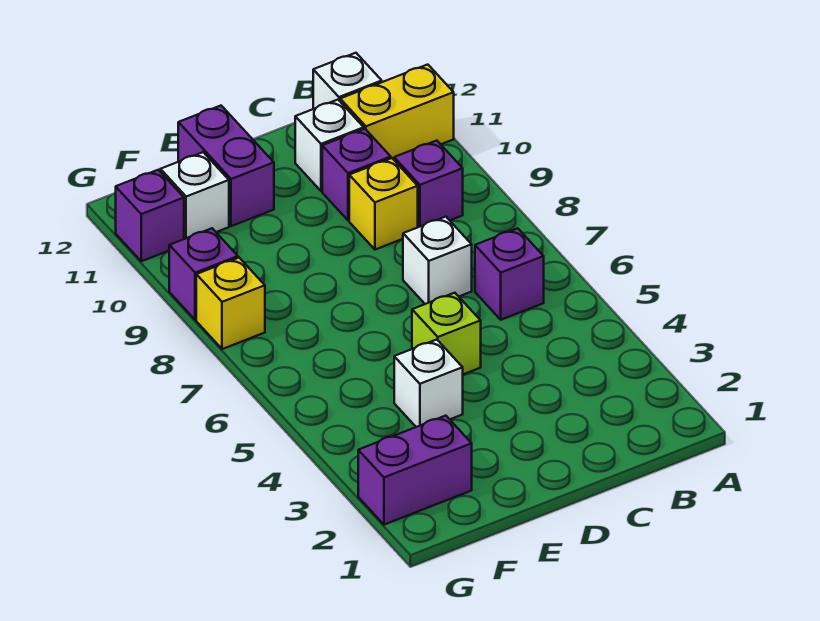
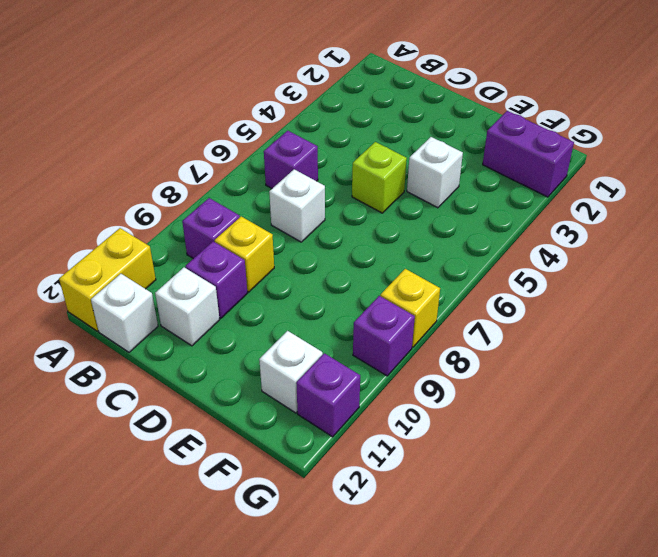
yellow brick A11:B11 level 1 -> yellow brick A11:A12 level 1
purple brick E11:E12 level 1 -> none

